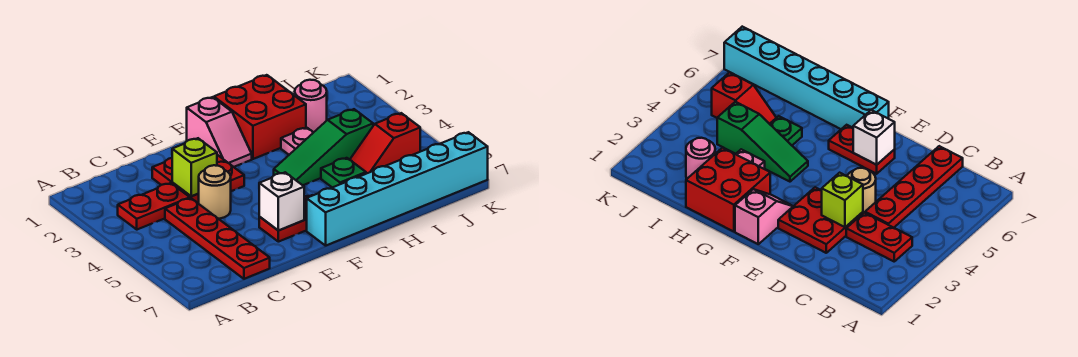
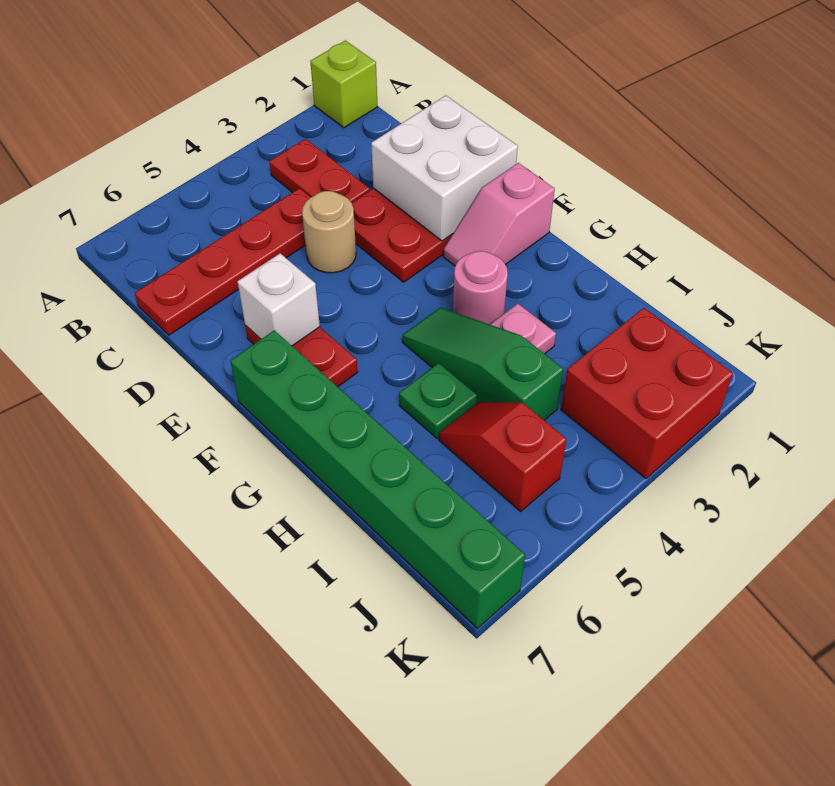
none -> white brick D1:E2 level 2
lime brick D3 level 2 -> lime brick A1 level 1
cyan brick F7:K7 level 1 -> green brick F7:K7 level 1
red brick G1:H2 level 1 -> red brick J2:K3 level 1
pink round brick I2 level 1 -> pink round brick G3 level 1

